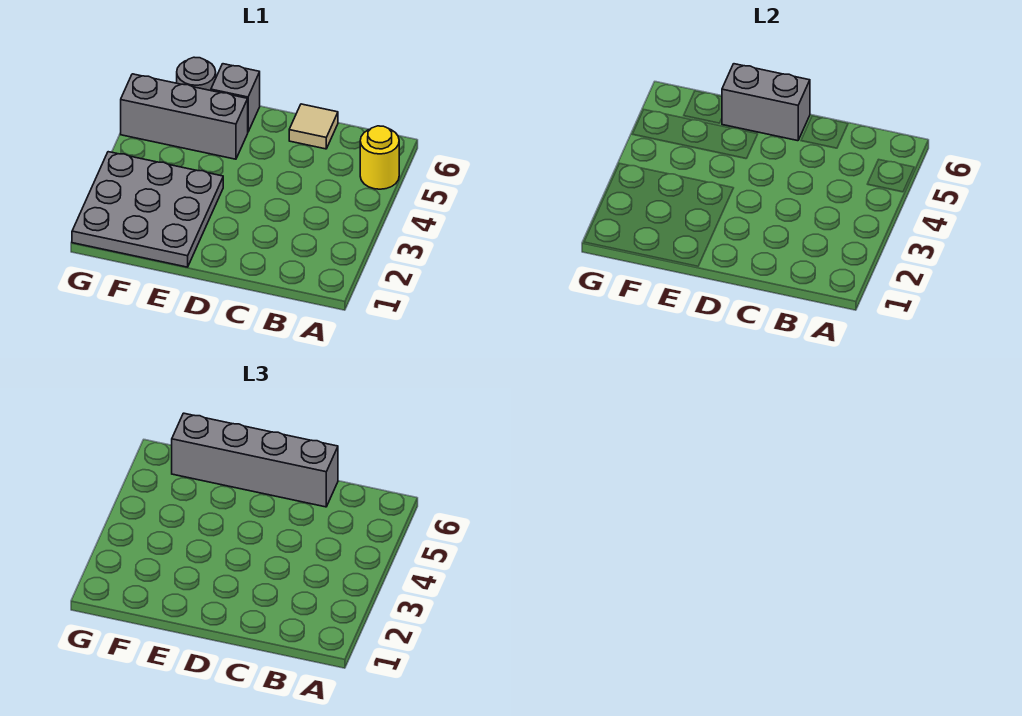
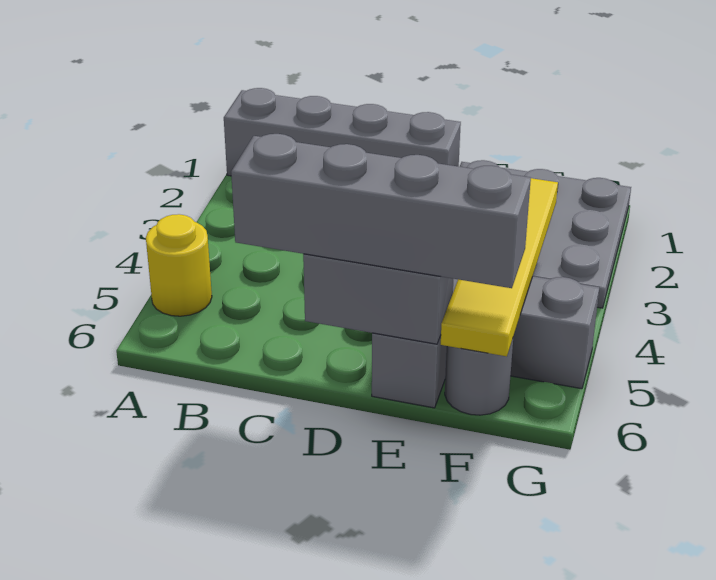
none -> grey brick A1:D1 level 1
tan tile C6 level 1 -> none
none -> yellow tile F3:F6 level 2

